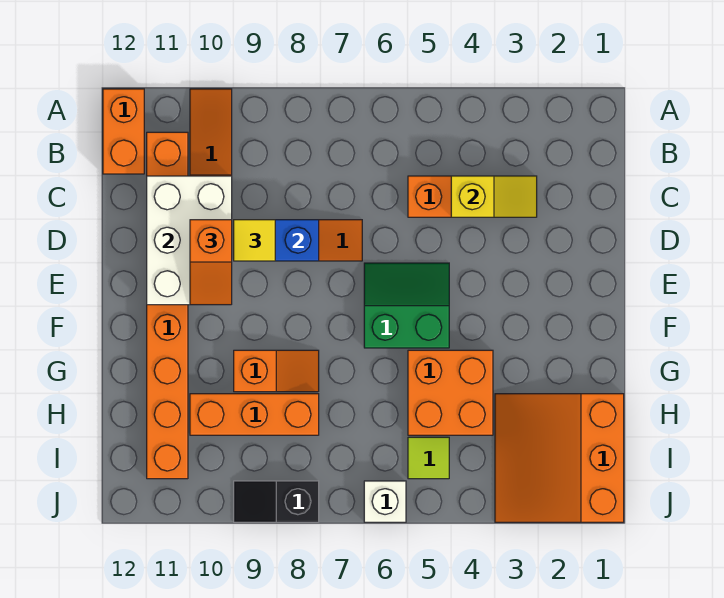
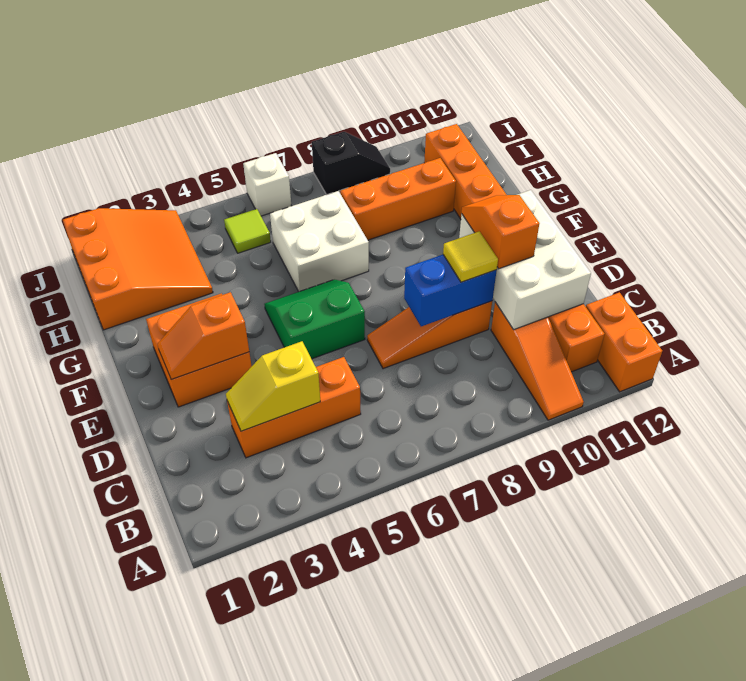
green slope E5:F6 level 1 top F -> green slope E5:F6 level 1 top E
orange brick G4:H5 level 1 -> orange brick E2:F3 level 1
none -> white brick G6:H7 level 1
orange slope G8:G9 level 1 top 9 -> orange slope E2:E3 level 2 top 3

